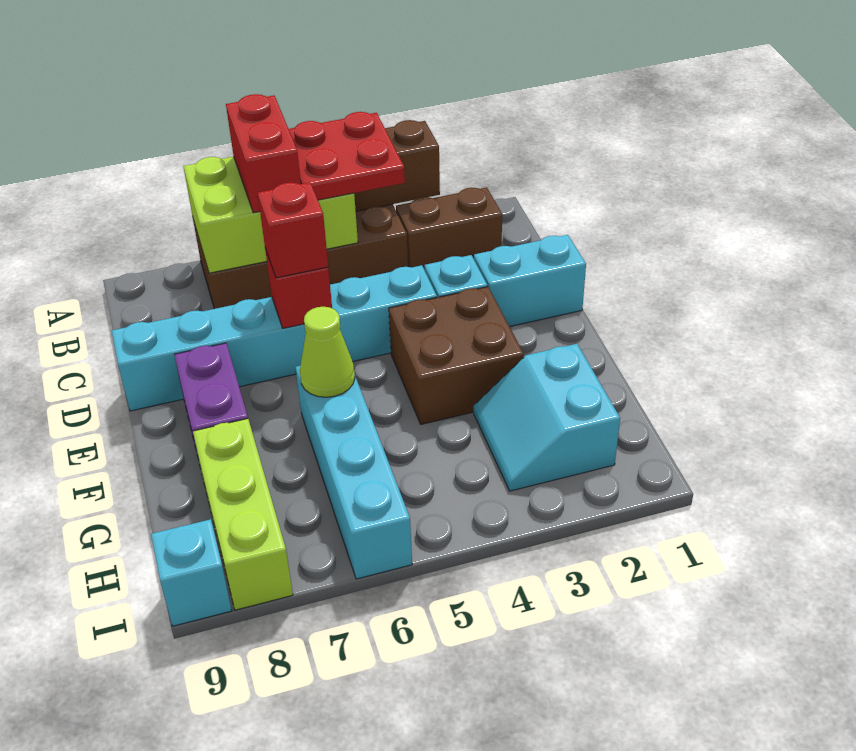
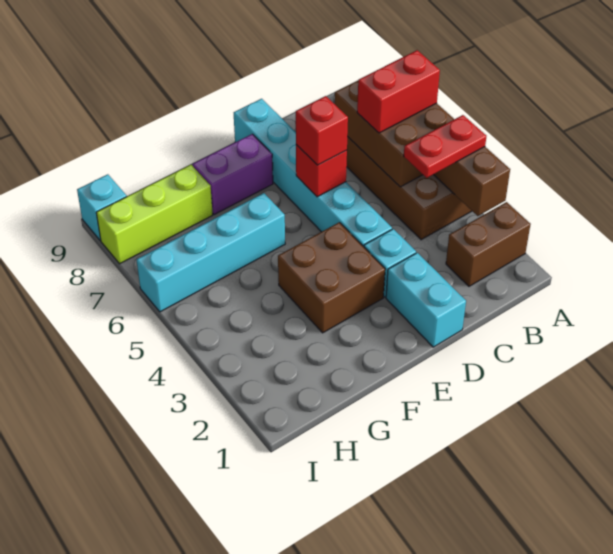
red plate A4:B5 level 3 -> red plate A4:B4 level 3
lime brick A5:B7 level 2 -> brown brick A5:B7 level 2
brown brick B2:B3 level 1 -> brown brick A2:B2 level 1
lime cone F6 level 2 -> none
cyan slope G2:H3 level 1 top 2 -> none

